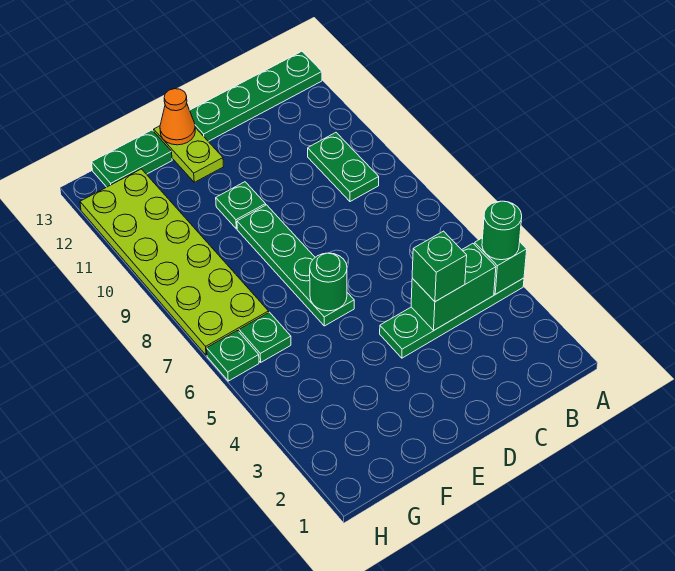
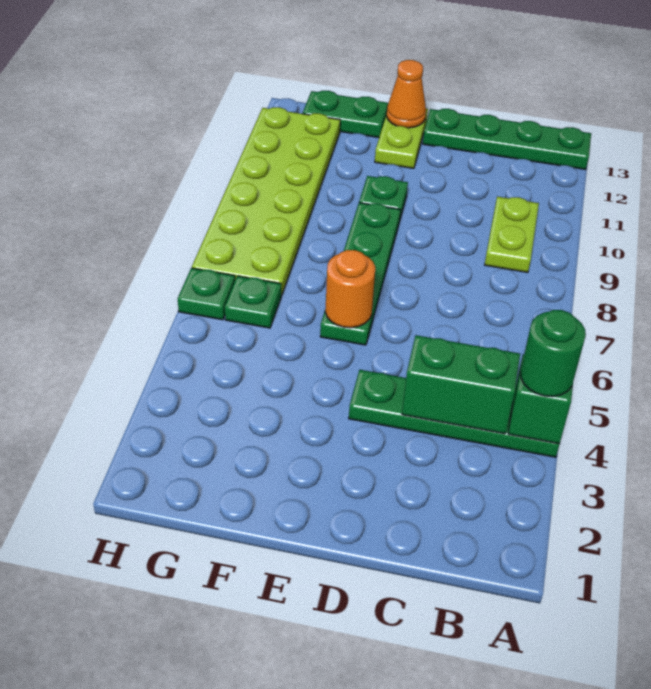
green plate B9:B10 level 1 -> lime plate B9:B10 level 1
green brick C4 level 3 -> none
green round brick E6 level 2 -> orange round brick E6 level 2

